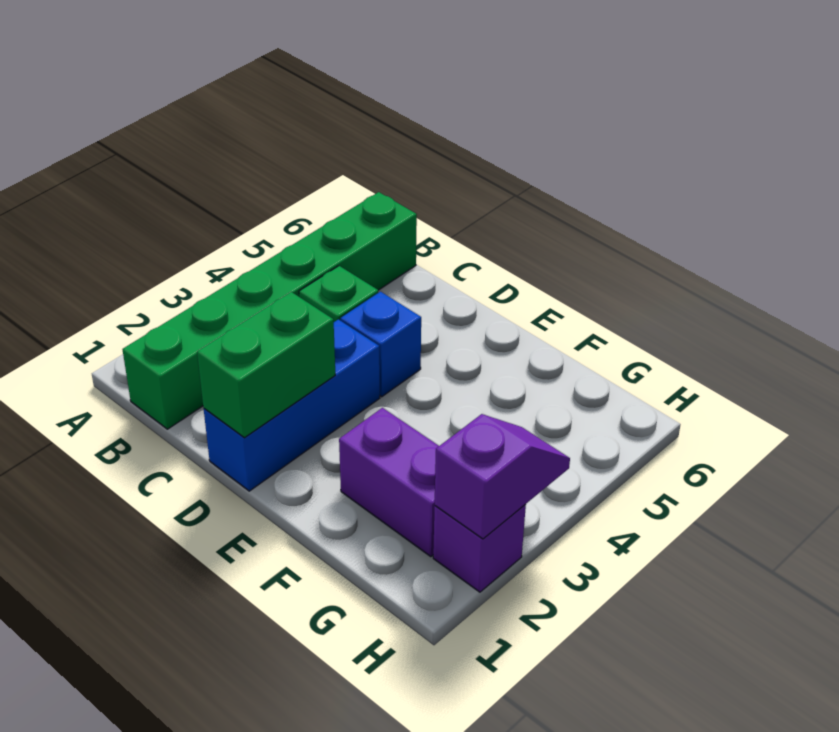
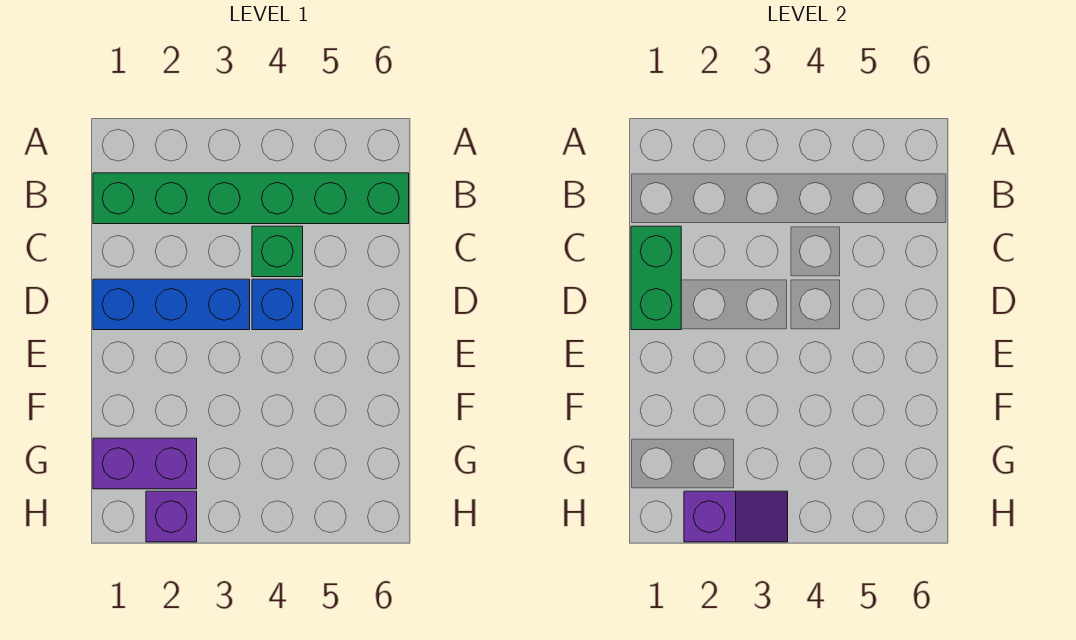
green brick D1:D2 level 2 -> green brick C1:D1 level 2
purple brick F2:G2 level 1 -> purple brick G1:G2 level 1

